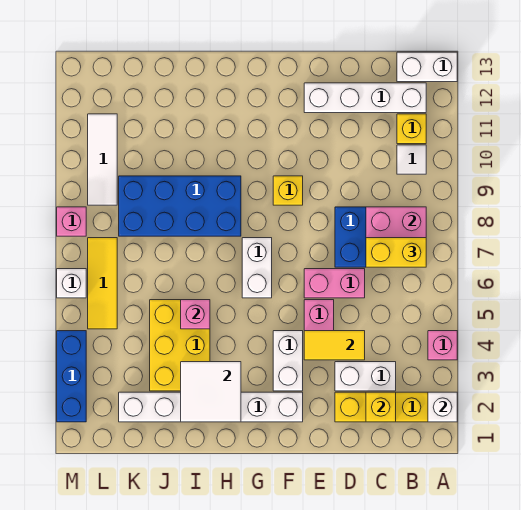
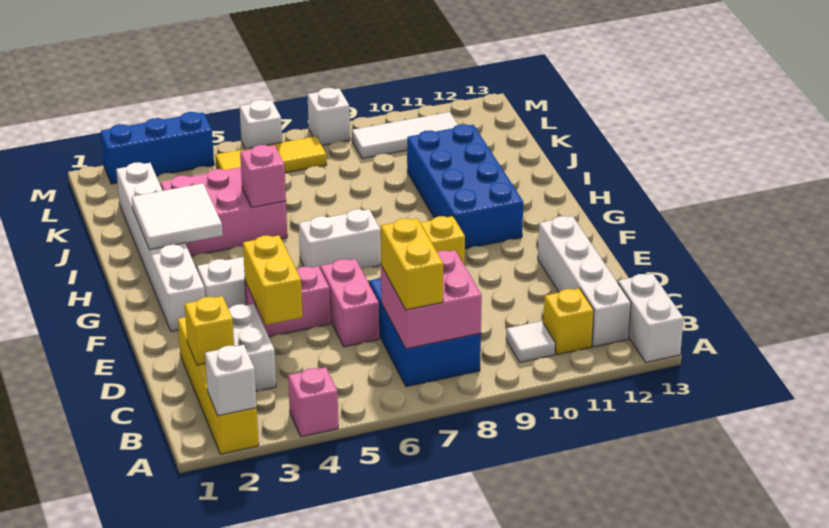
yellow tile D4:E4 level 2 -> yellow brick D4:E4 level 2
blue brick H8:K9 level 1 -> blue brick G10:J11 level 1
yellow brick I3:J5 level 1 -> pink brick I3:J5 level 1
pink brick M8 level 1 -> white brick M8 level 1

